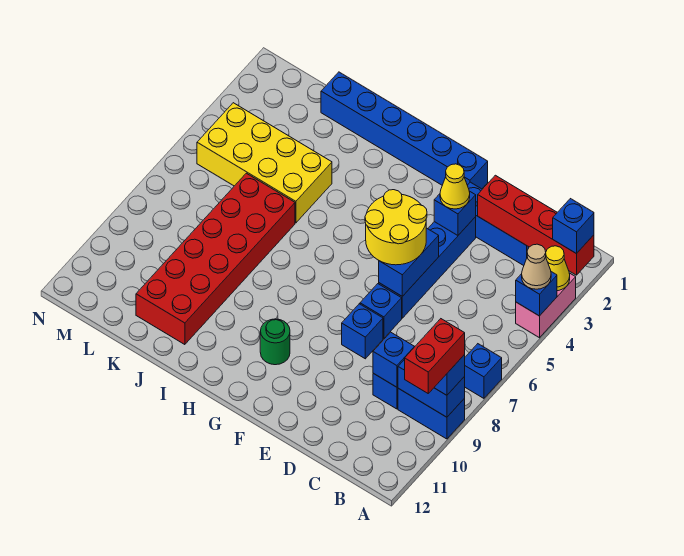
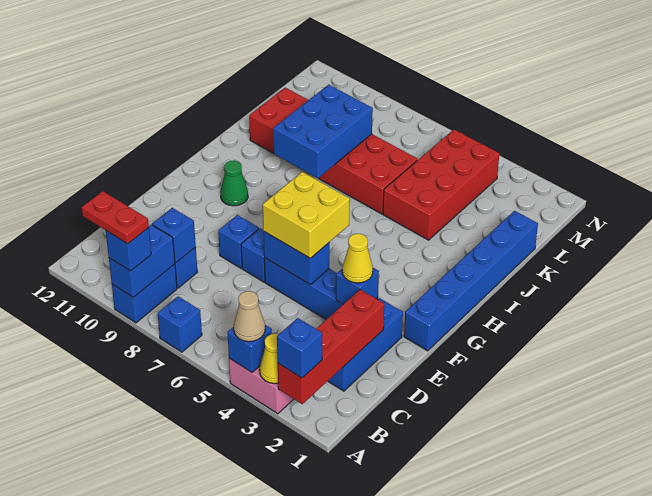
red brick A9:A10 level 4 -> red plate A9:A10 level 4
yellow round brick E5:F6 level 3 -> yellow brick E5:F6 level 3
green round brick G10 level 1 -> green cone G10 level 1
none -> blue brick I8:K9 level 2
yellow brick J4:M5 level 1 -> red brick J4:M5 level 1

